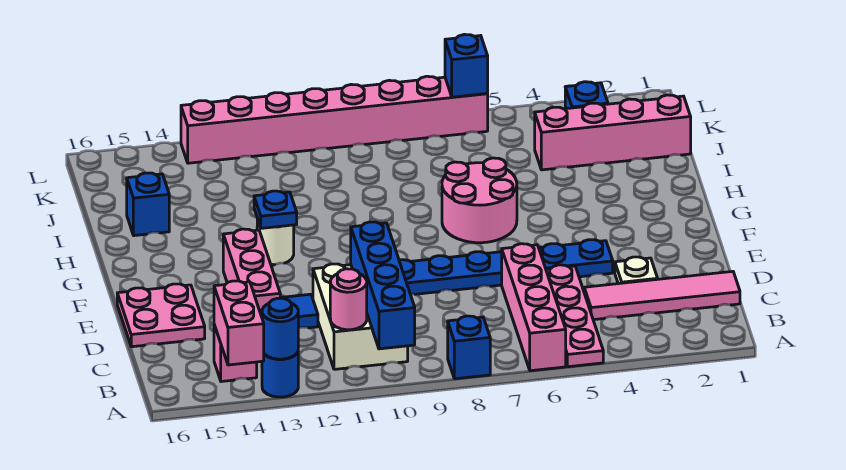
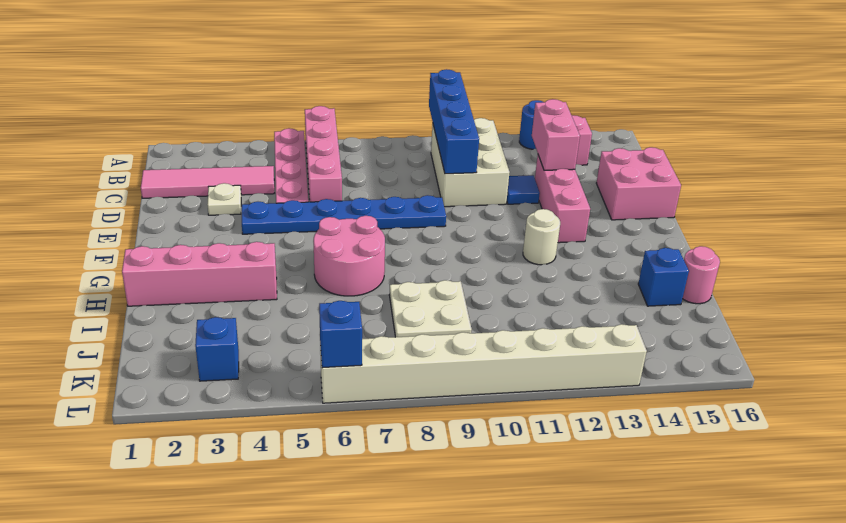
blue brick A8 level 1 -> none
blue round brick A13 level 2 -> none
pink brick A14:B14 level 2 -> pink brick C13:D13 level 2
pink round brick B11 level 2 -> pink round brick I16 level 1
pink plate D15:E16 level 1 -> pink brick D15:E16 level 1
blue plate G12 level 2 -> none
none -> white plate I8:J9 level 1
pink brick J1:J4 level 1 -> pink brick H1:H4 level 1
pink brick L6:L13 level 1 -> white brick L6:L13 level 1

